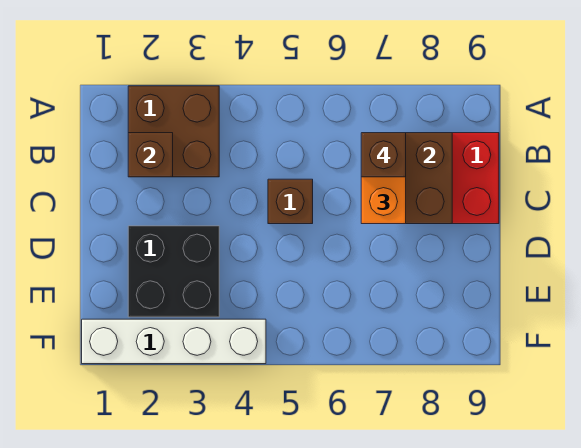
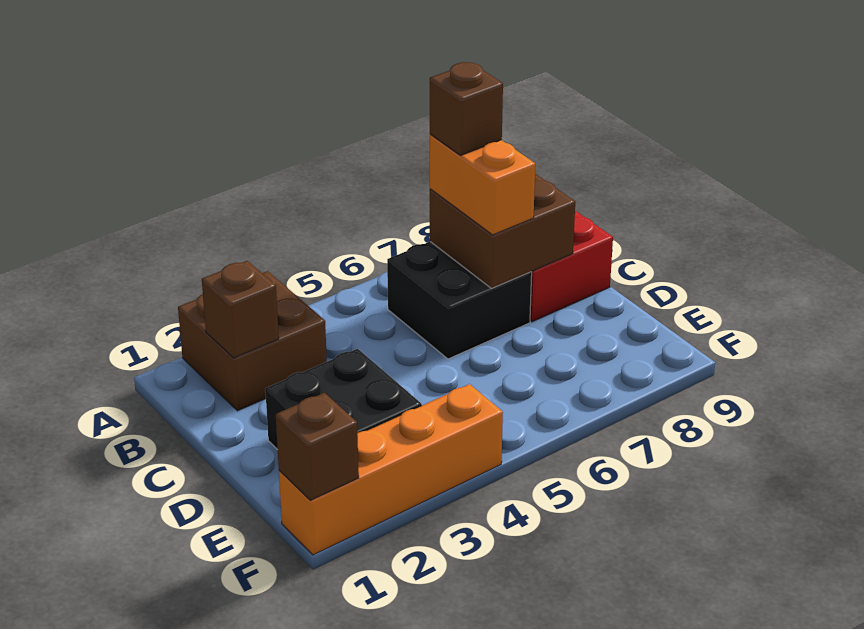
none -> black brick B6:C7 level 1
brown brick C5 level 1 -> brown brick F1 level 2
white brick F1:F4 level 1 -> orange brick F1:F4 level 1

